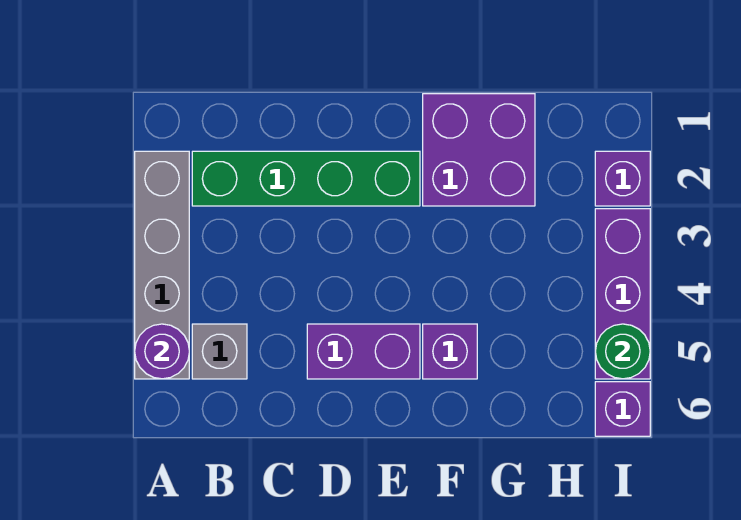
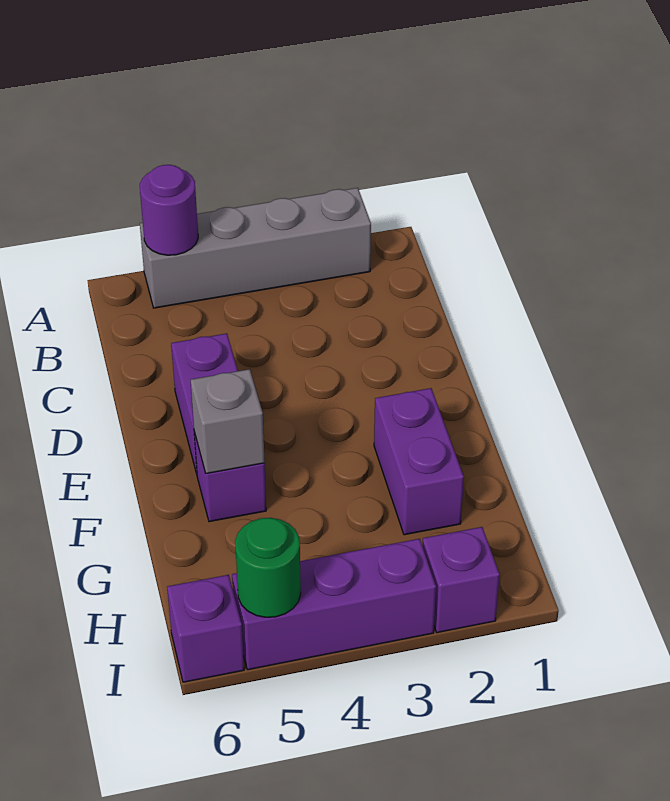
green brick B2:E2 level 1 -> none
grey brick B5 level 1 -> grey brick F5 level 2
purple brick F1:G2 level 1 -> purple brick F2:G2 level 1

